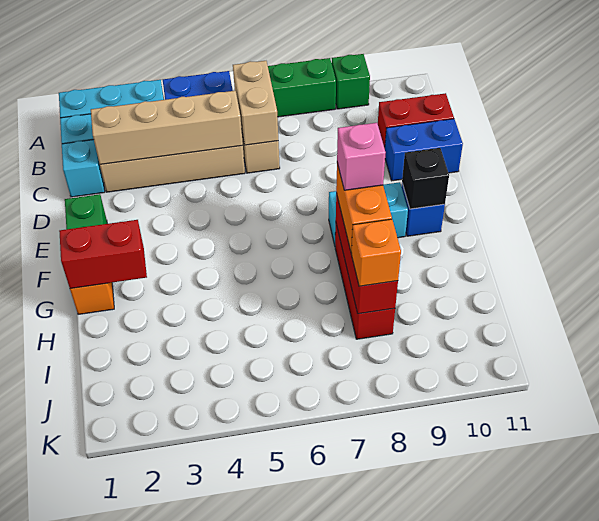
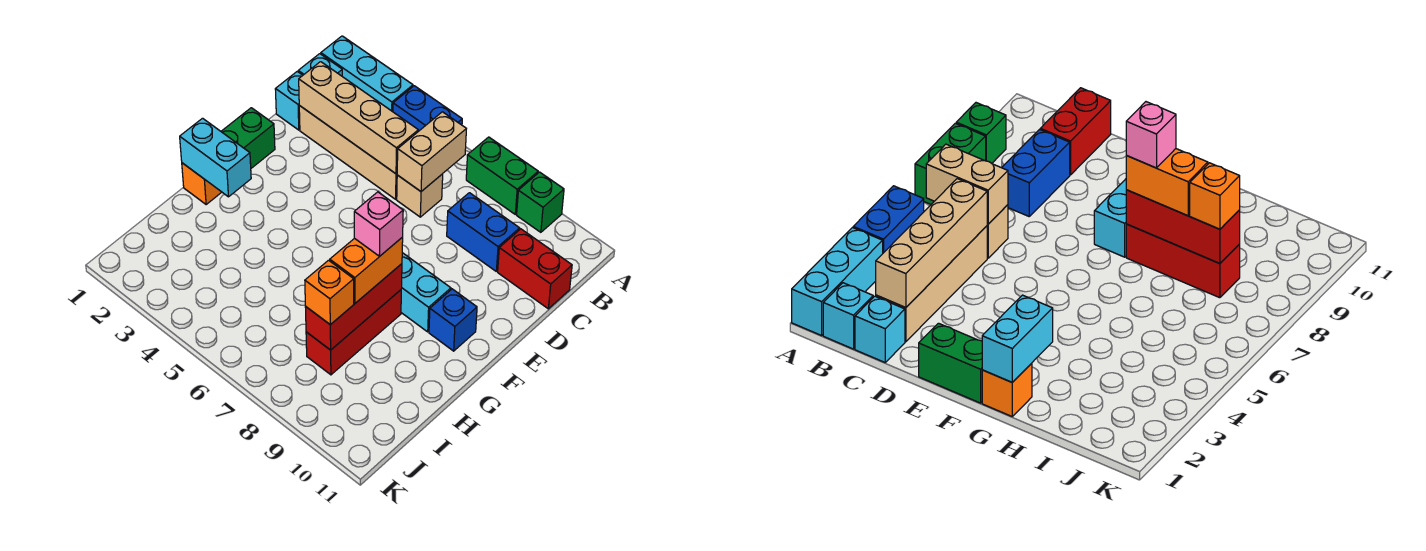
blue brick D10:D11 level 1 -> blue brick C8:C9 level 1
black brick F10 level 2 -> none
red brick G1:G2 level 2 -> cyan brick G1:G2 level 2

